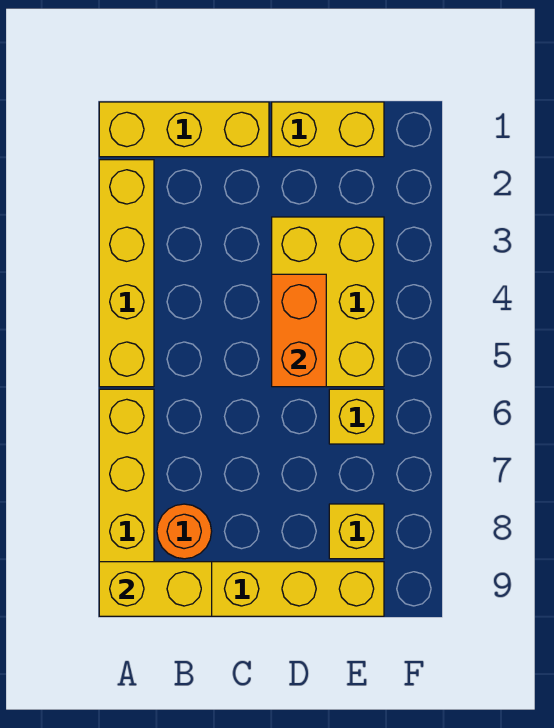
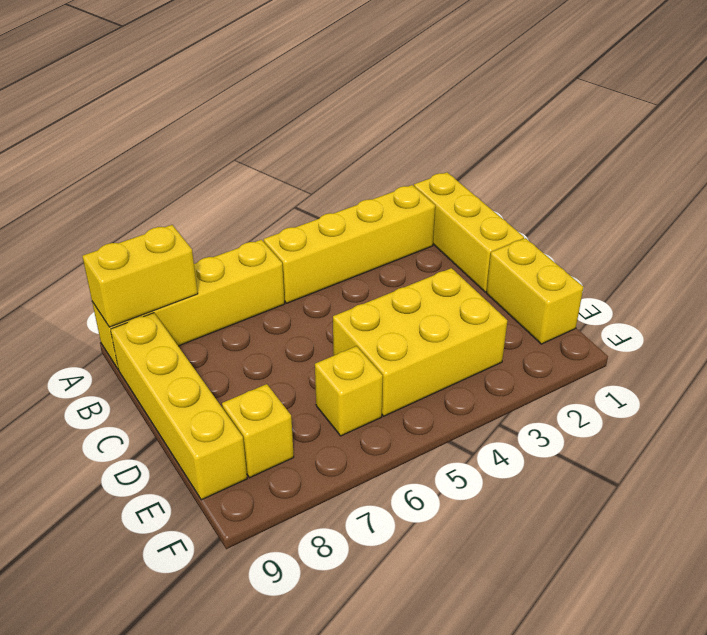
yellow brick A9:B9 level 2 -> yellow brick A8:A9 level 2
orange round brick B8 level 1 -> none
orange brick D4:D5 level 2 -> none

